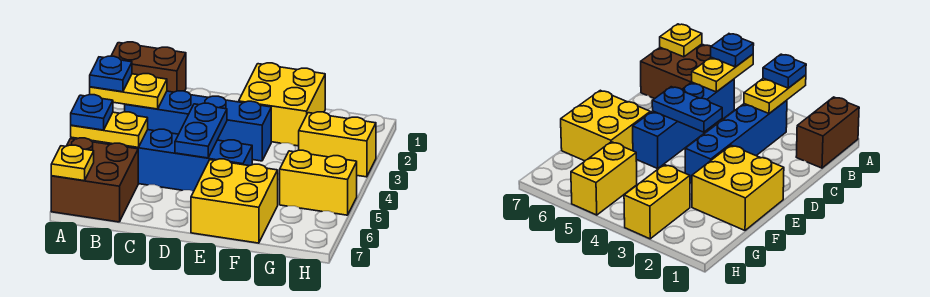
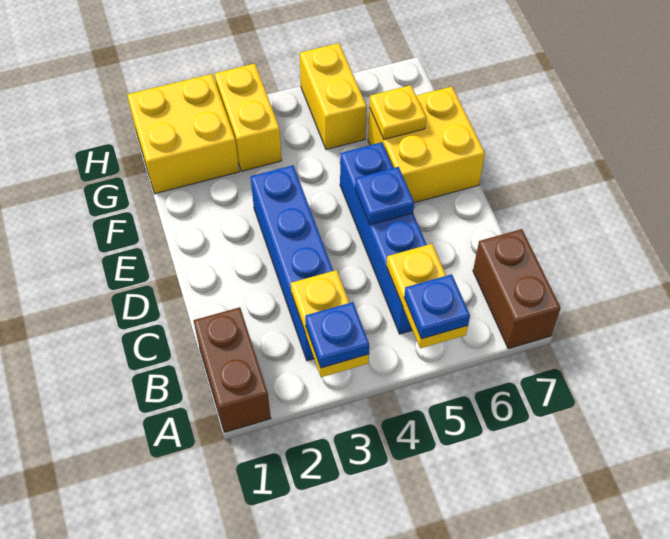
brown brick A6:B7 level 1 -> brown brick A7:B7 level 1
yellow plate A7 level 2 -> yellow plate F6 level 2
blue plate D4:D5 level 2 -> blue plate D5 level 2
yellow brick E1:F2 level 1 -> yellow brick G1:H2 level 1

